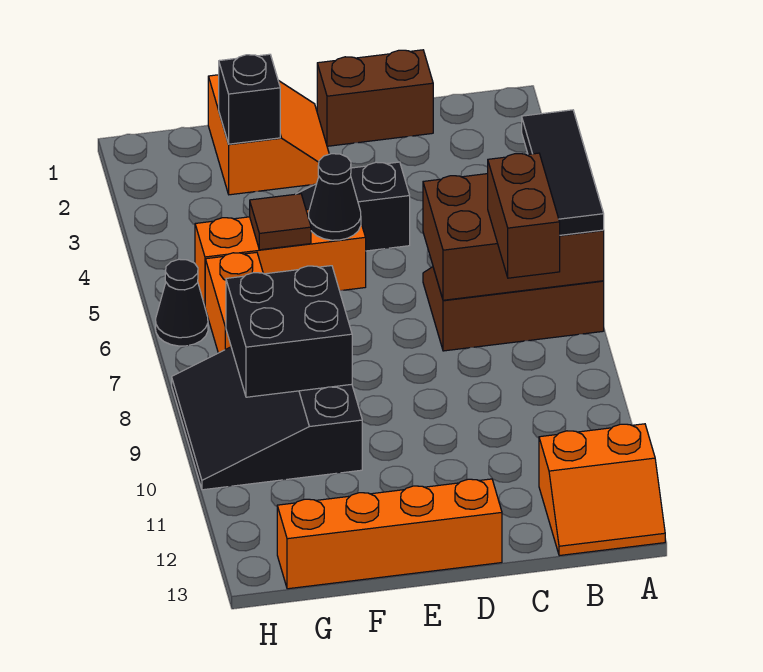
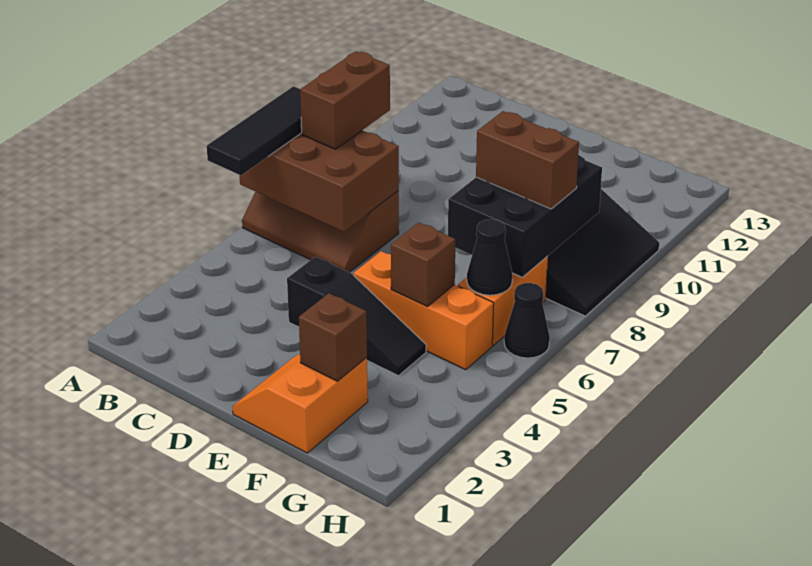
orange slope A12:B13 level 1 top 12 -> none
brown brick C1:D1 level 1 -> brown brick F8:G8 level 3
orange brick D13:G13 level 1 -> none
black cone E5 level 2 -> black cone G6 level 2
black brick F2 level 2 -> brown brick F2 level 2
brown tile F5 level 2 -> brown brick F5 level 2
black brick F8:G9 level 2 -> black brick F7:G9 level 2

